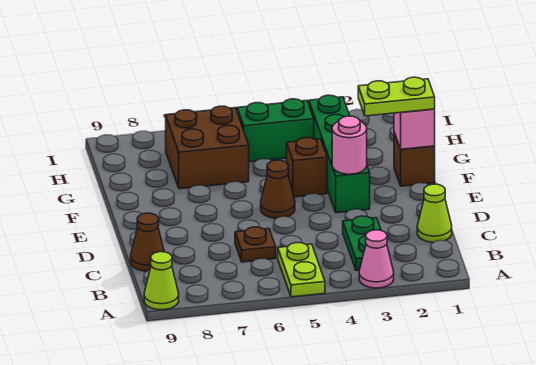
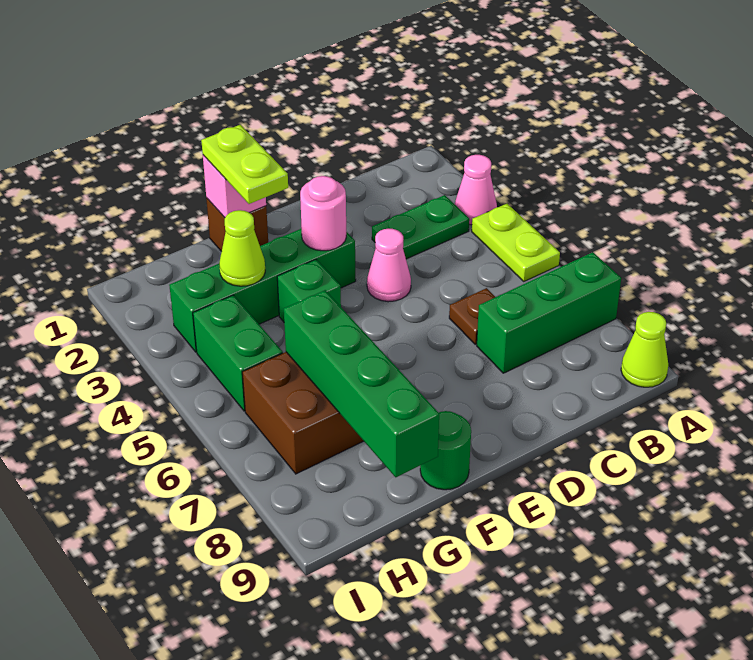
lime plate A5:B5 level 1 -> lime plate A4:A5 level 1
none -> green brick A7:C7 level 1
lime cone C1 level 1 -> lime cone G3 level 2
brown cone C9 level 1 -> none
none -> pink cone D4 level 1
brown cone E5 level 1 -> none
brown brick F4 level 1 -> green brick F4 level 1
none -> green round brick F9 level 1
none -> green brick G6:G9 level 2

